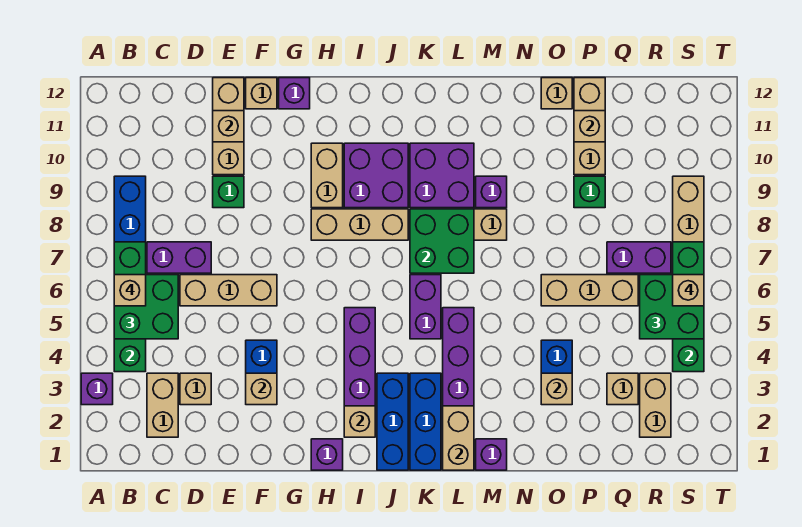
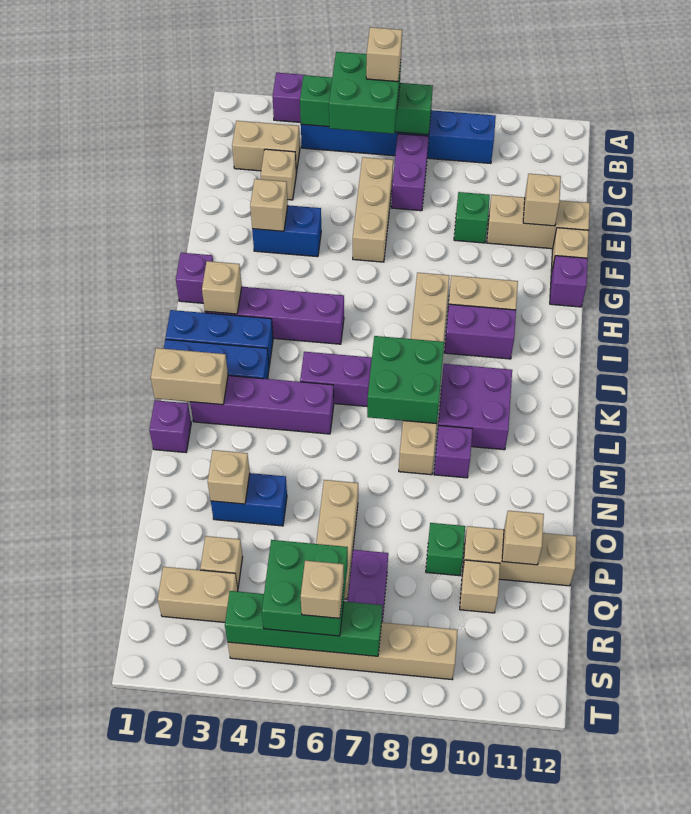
purple brick I9:J10 level 1 -> purple brick I9:I10 level 1
tan brick O12 level 1 -> tan brick Q10 level 1

